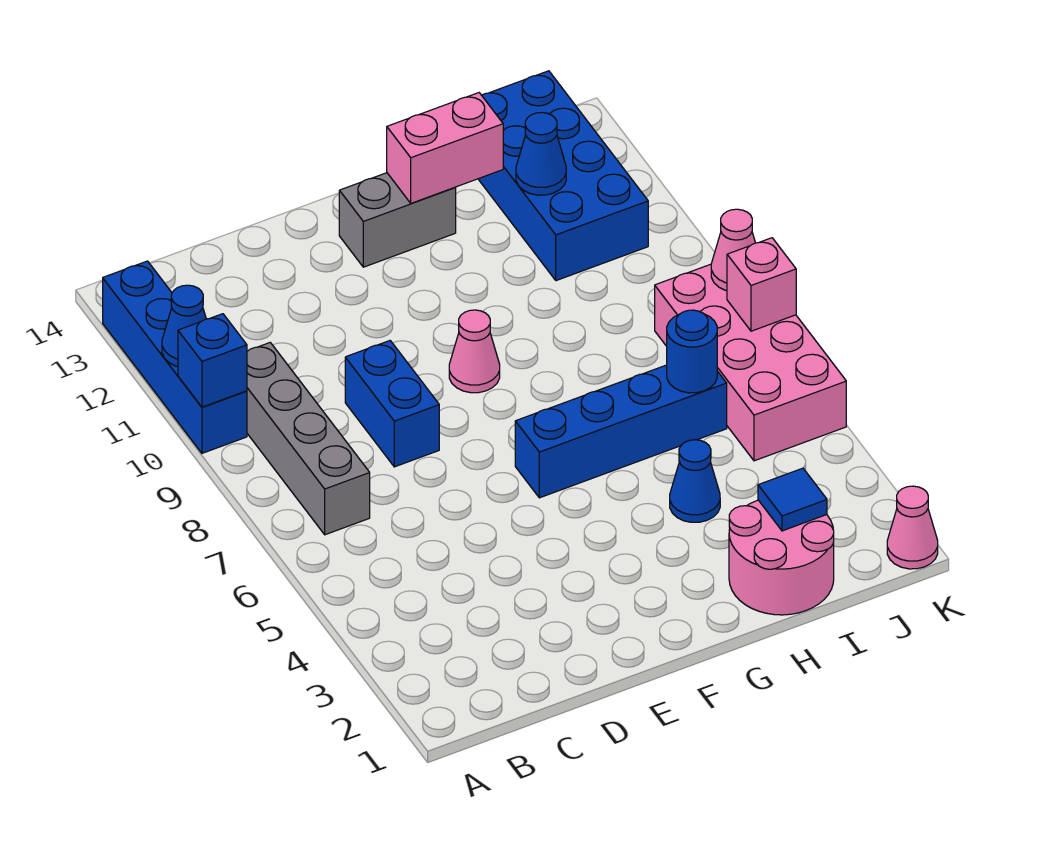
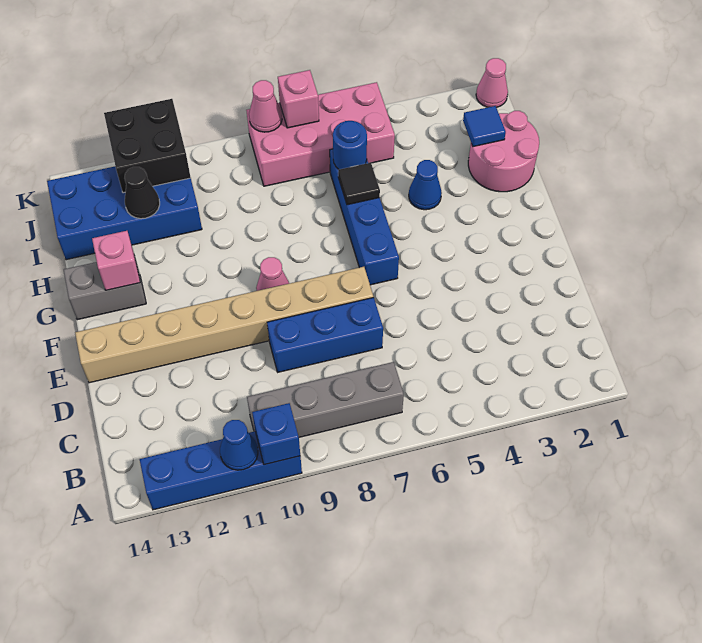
blue brick D8:D9 level 1 -> blue brick D7:D9 level 1
none -> tan brick E7:E14 level 1
grey brick F13:G13 level 1 -> grey brick G13:G14 level 1
pink brick G13:H13 level 2 -> pink brick G13 level 2
none -> black tile H6 level 2
blue cone I12 level 2 -> black cone I12 level 2
none -> black brick J11:K12 level 2

